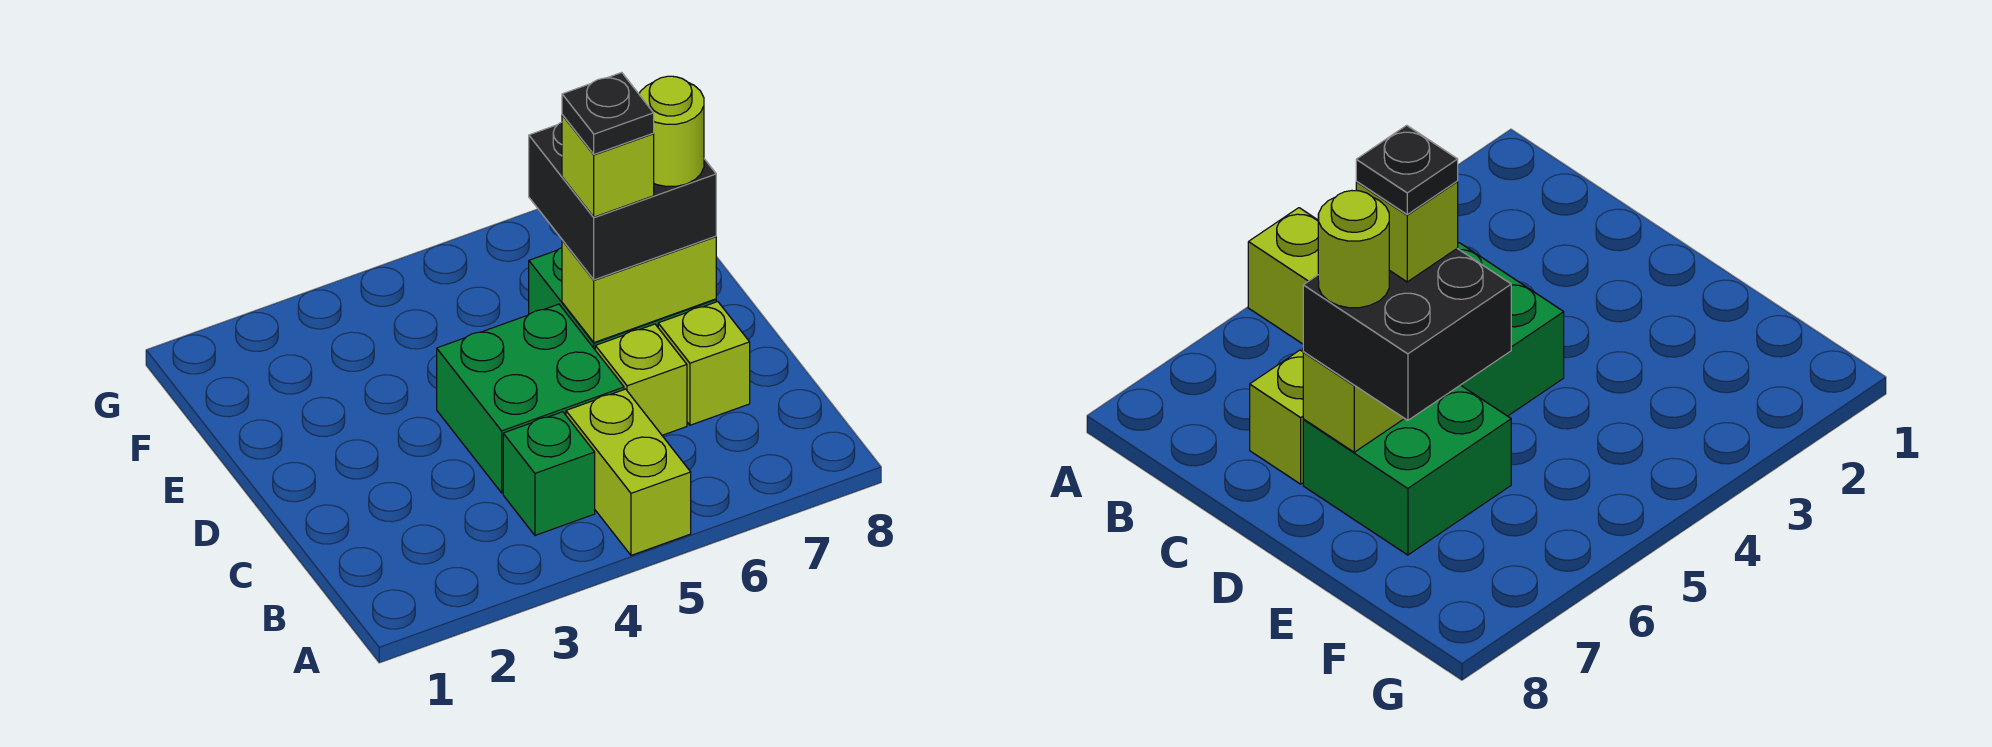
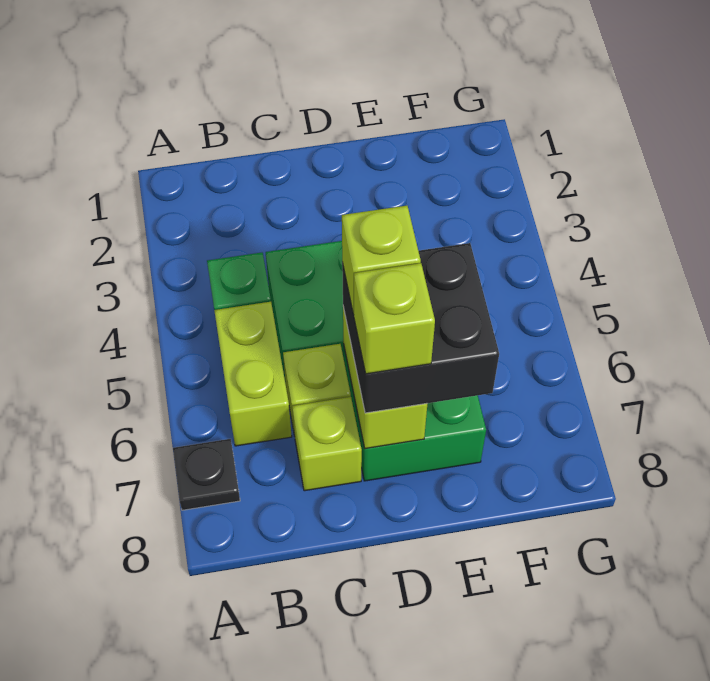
lime brick A5:B5 level 1 -> lime brick B5:B6 level 1
black plate D6 level 5 -> black plate A7 level 1
lime round brick D7 level 4 -> lime brick D7 level 4

